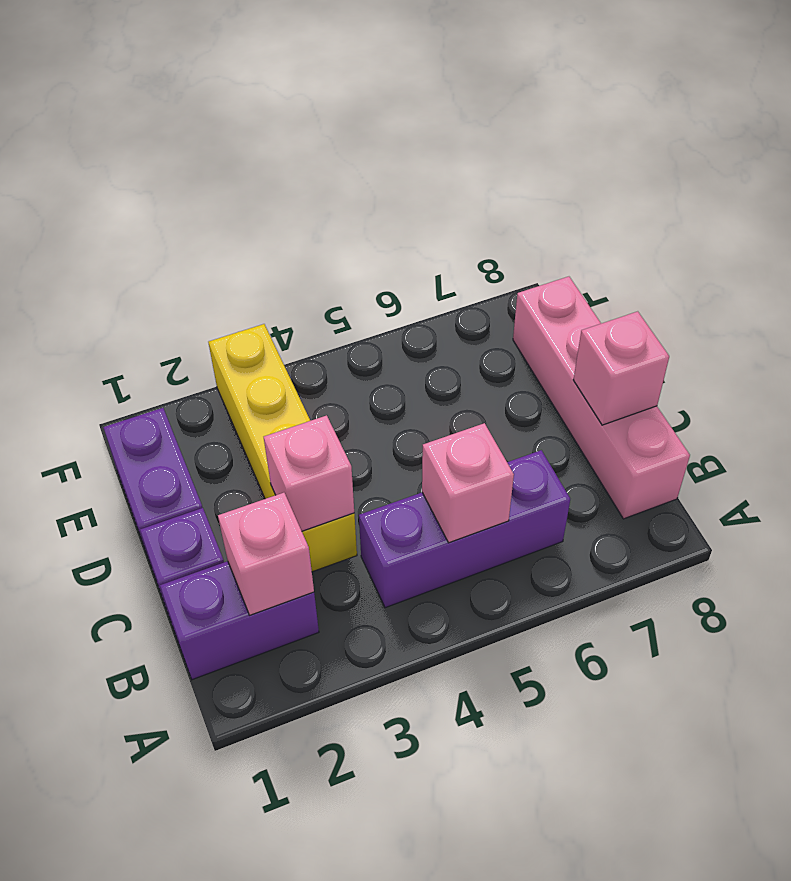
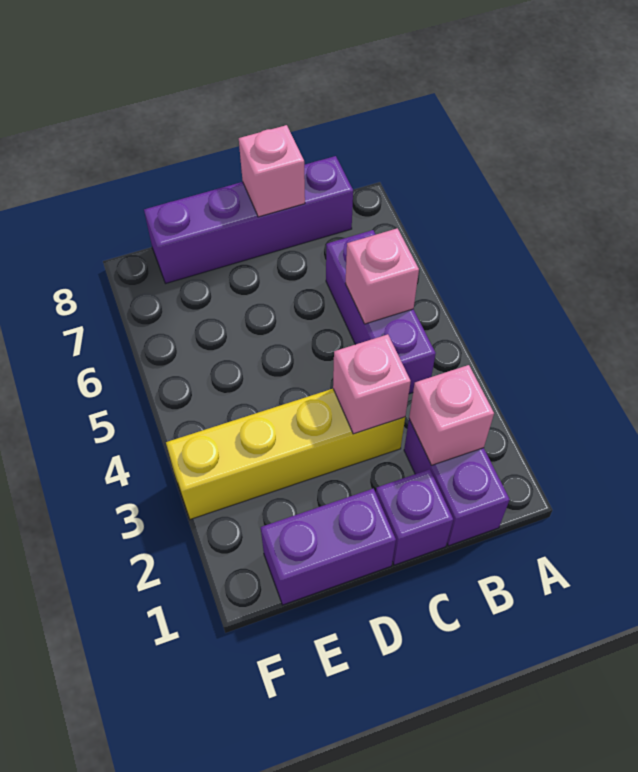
pink brick B8:E8 level 1 -> purple brick B8:E8 level 1

